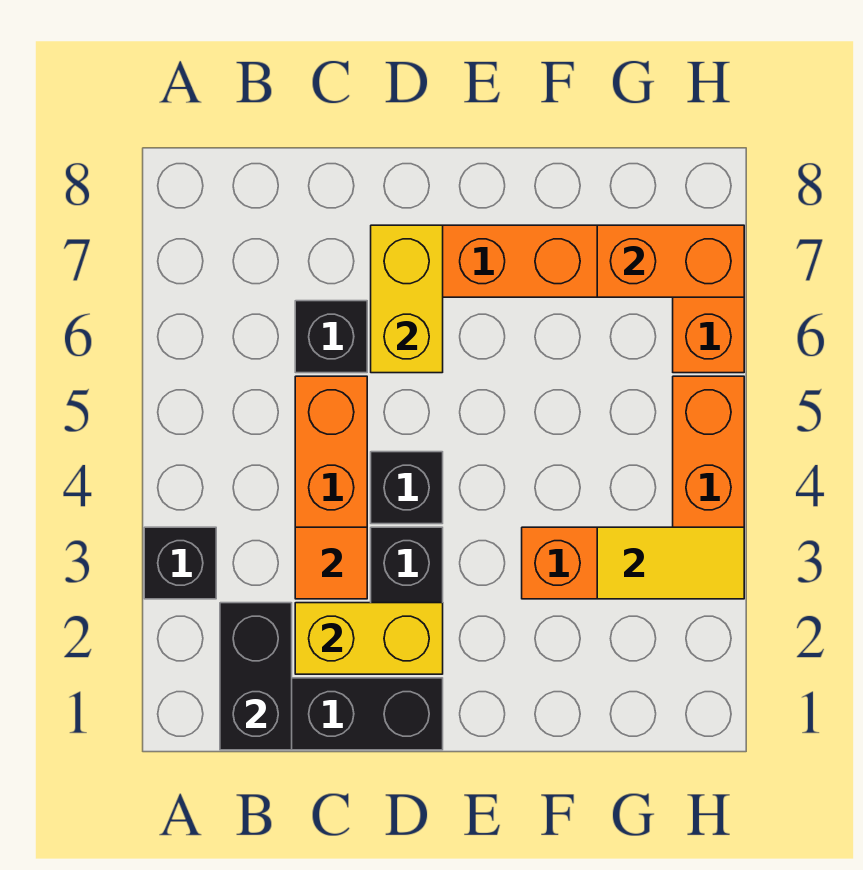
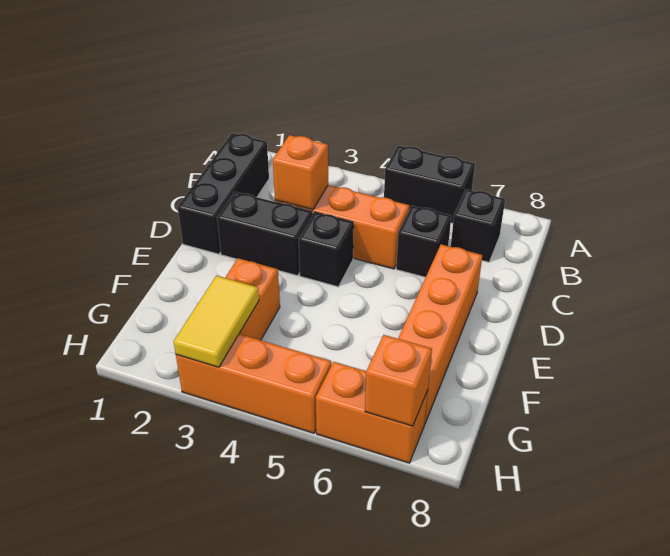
black brick A3 level 1 -> black brick B7 level 1
black brick B1:B2 level 2 -> black brick A5:A6 level 1
yellow brick C2:D2 level 2 -> none
orange tile C3 level 2 -> orange brick C3 level 2
yellow brick D6:D7 level 2 -> none
orange brick G7:H7 level 2 -> orange brick H7 level 2

